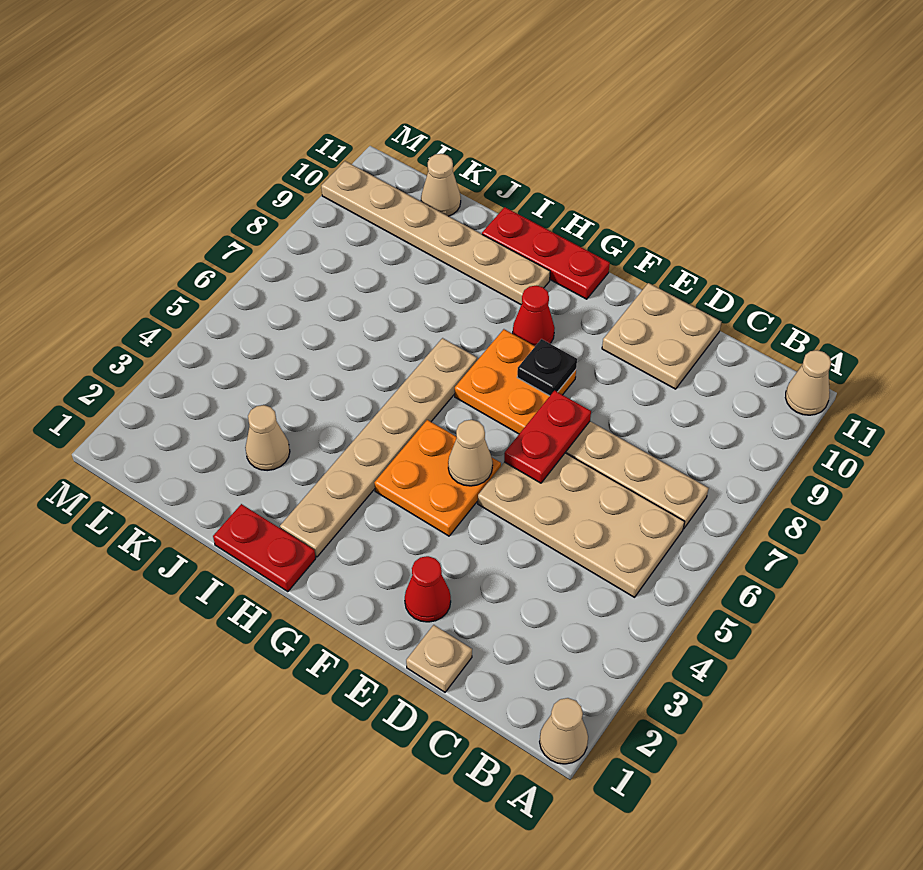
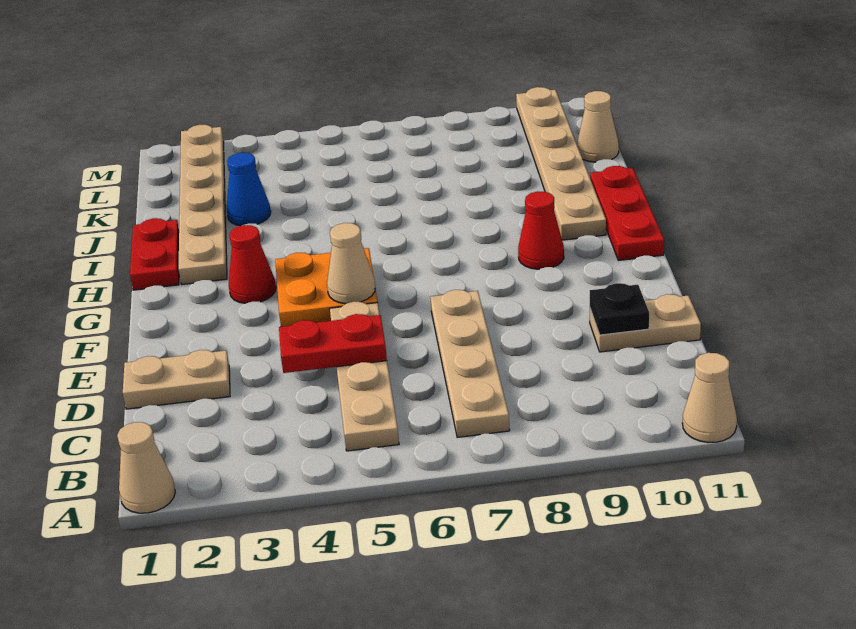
tan plate B5:E6 level 1 -> tan plate B5:E5 level 1
tan plate D1 level 1 -> tan plate D1:D2 level 1
tan plate D10:E11 level 1 -> tan plate D10:D11 level 1
red cone E2 level 1 -> red cone G3 level 1
red plate E6:E7 level 2 -> red plate D4:D5 level 2
orange plate F7:G8 level 1 -> none
black plate F8 level 2 -> black plate D10 level 2
tan plate H2:H7 level 1 -> tan plate H2:M2 level 1
tan cone J3 level 1 -> blue cone J3 level 1

